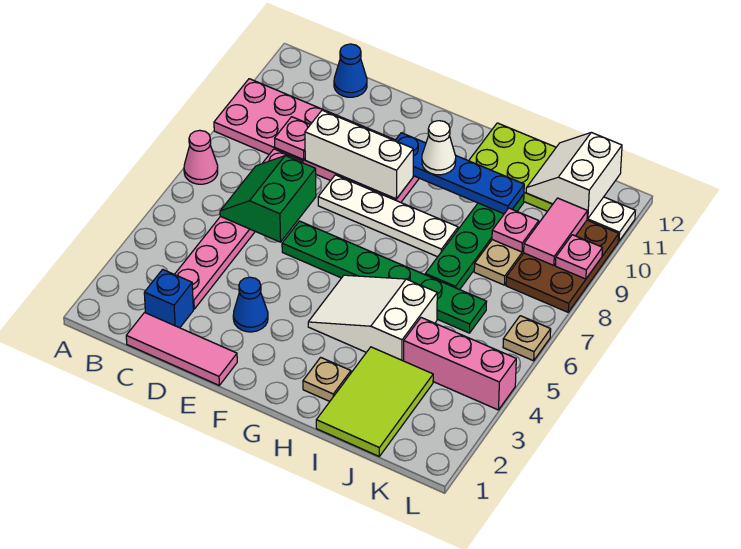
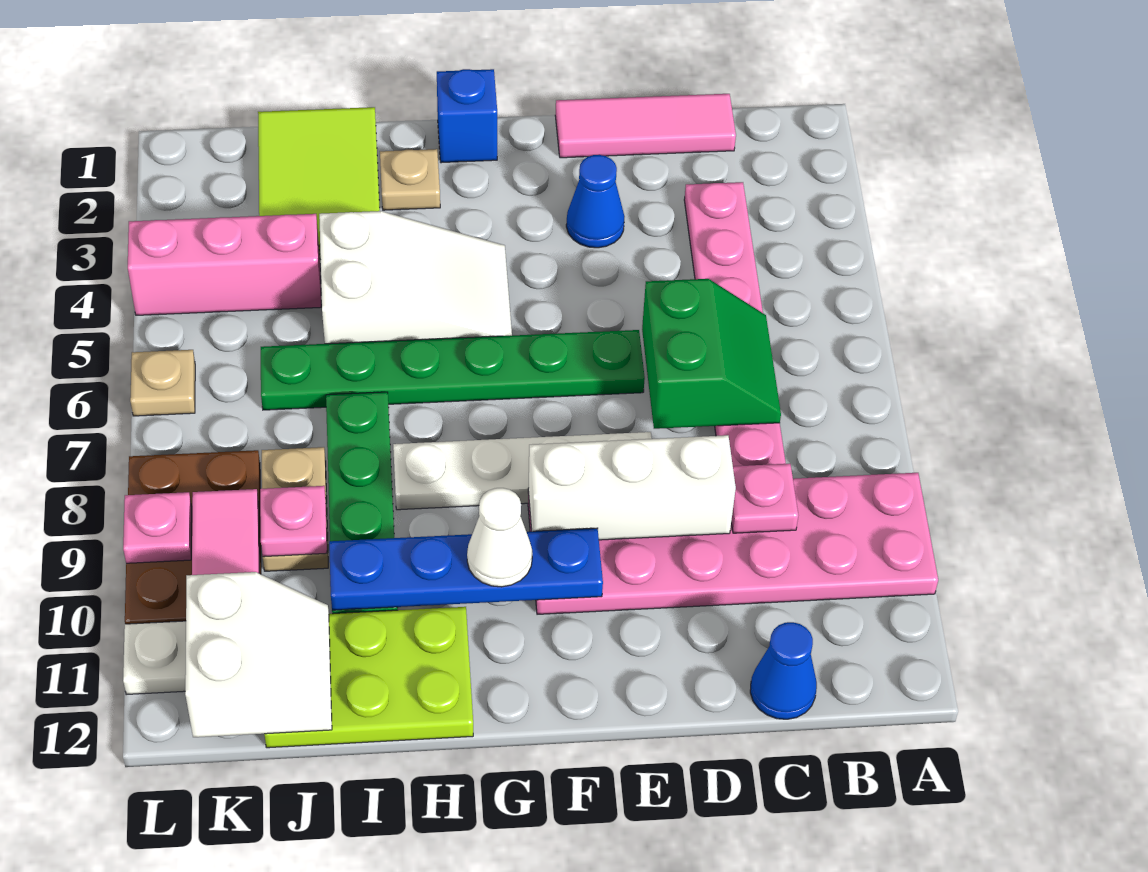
pink cone A7 level 1 -> none
blue brick C2 level 1 -> blue brick G1 level 1

